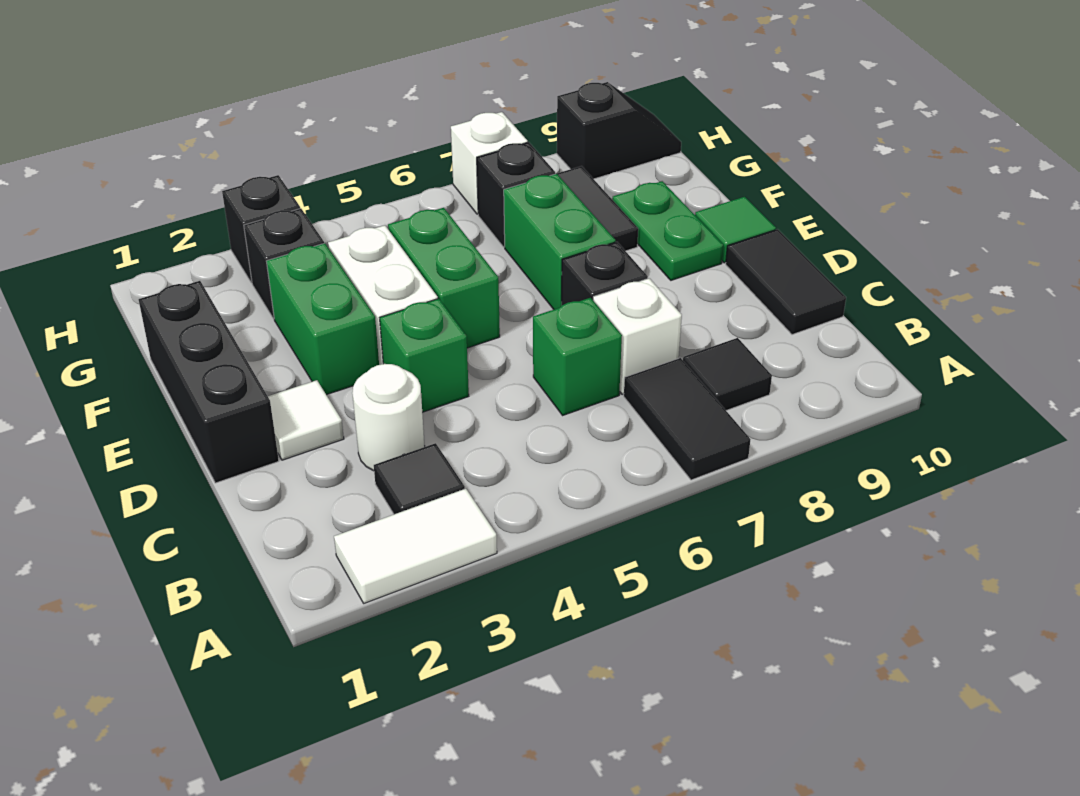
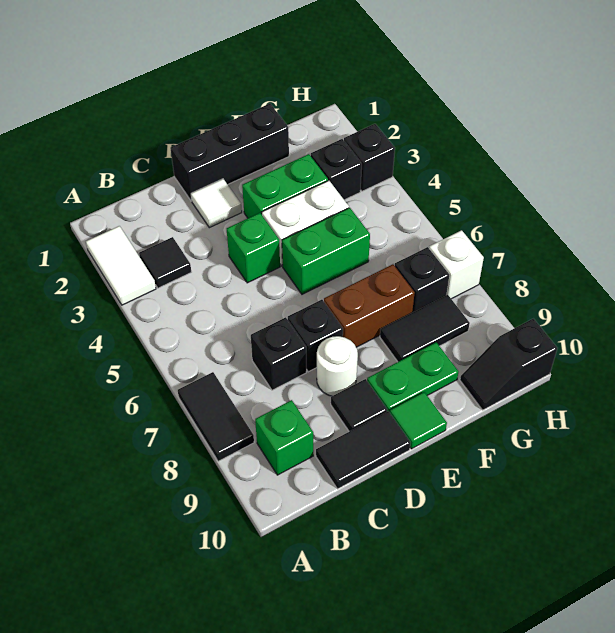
black tile A7:B7 level 1 -> black tile A7:A8 level 1
black tile B8 level 1 -> black tile D9 level 1
white round brick C3 level 1 -> white round brick D8 level 1
green brick C6 level 1 -> green brick B9 level 1
white brick C7 level 1 -> black brick C7 level 1
green brick E7:F7 level 1 -> brown brick E7:F7 level 1
black slope H9:H10 level 1 top 9 -> black slope G10:H10 level 1 top H

